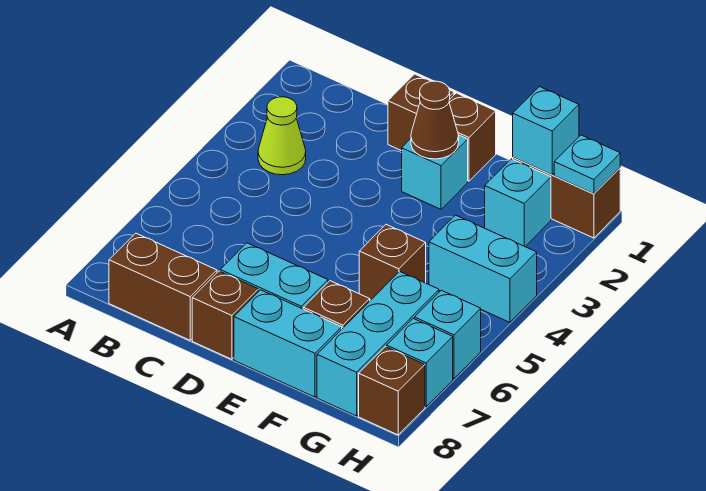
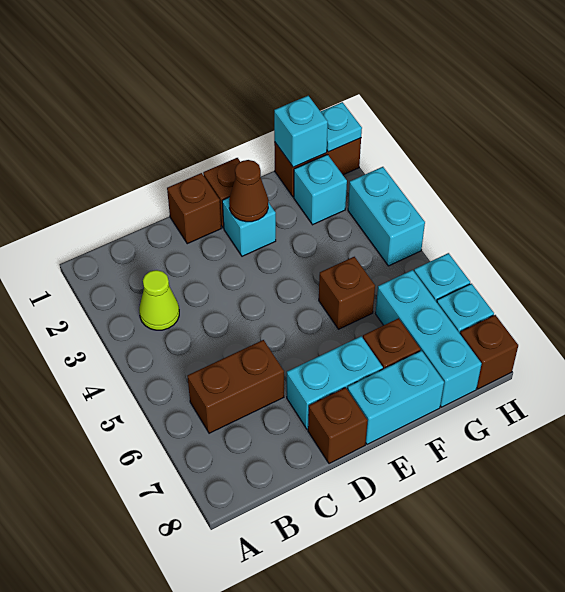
brown brick B8:C8 level 1 -> brown brick B6:C6 level 1
cyan brick G4:H4 level 1 -> cyan brick H3:H4 level 1

